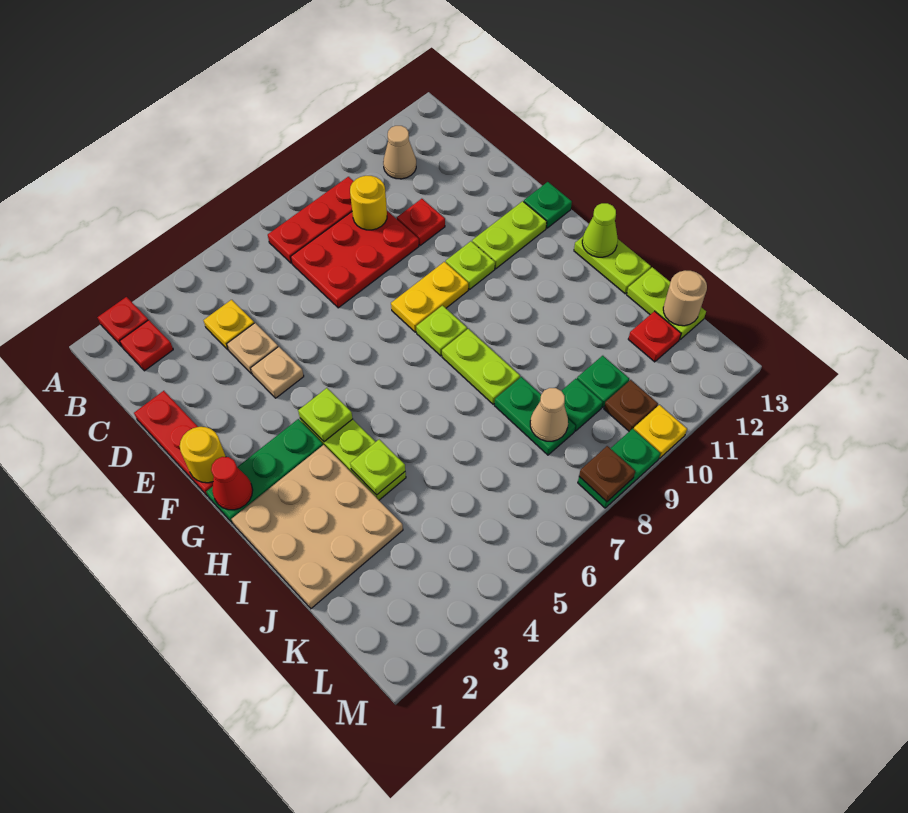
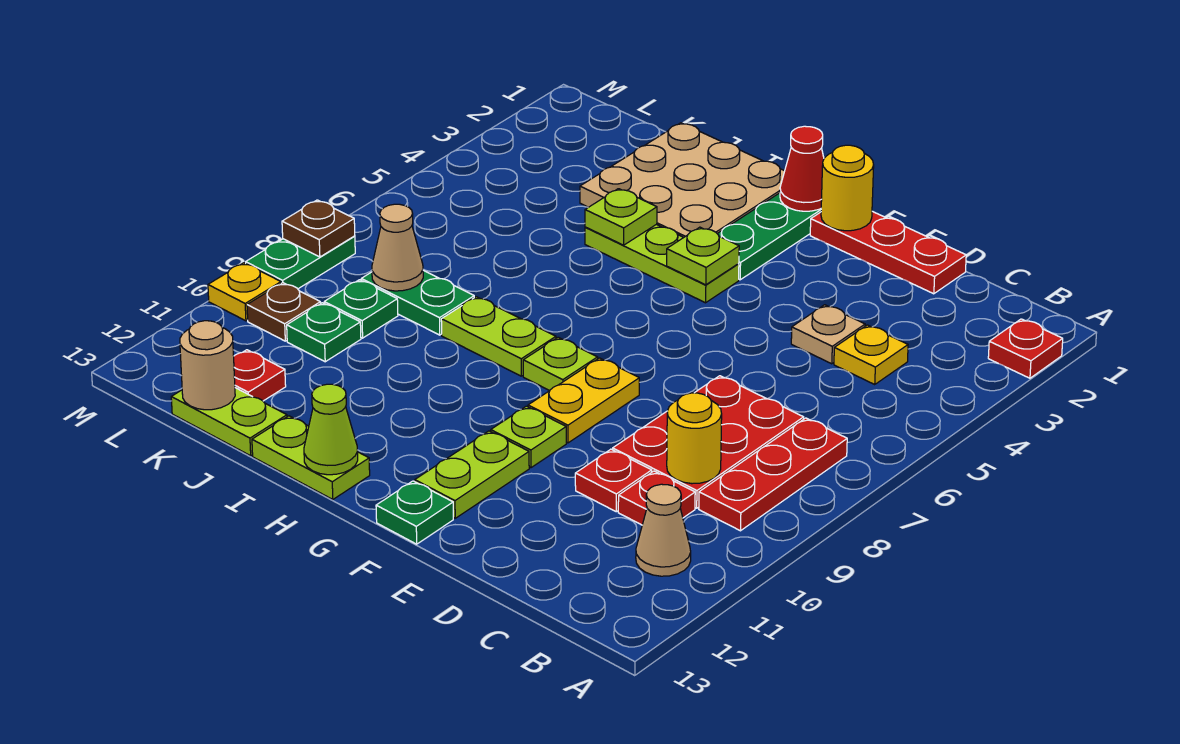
red plate B2 level 1 -> red plate C10 level 1
tan plate E4 level 1 -> none

